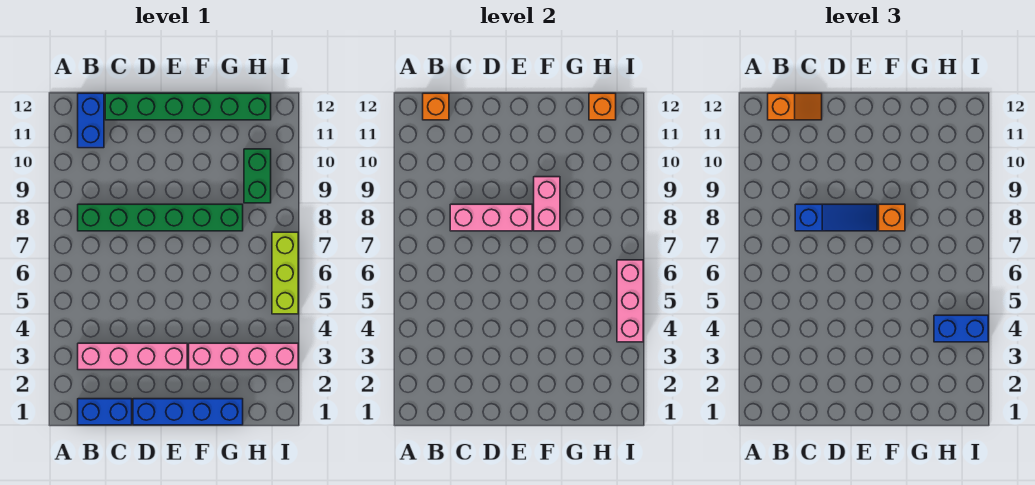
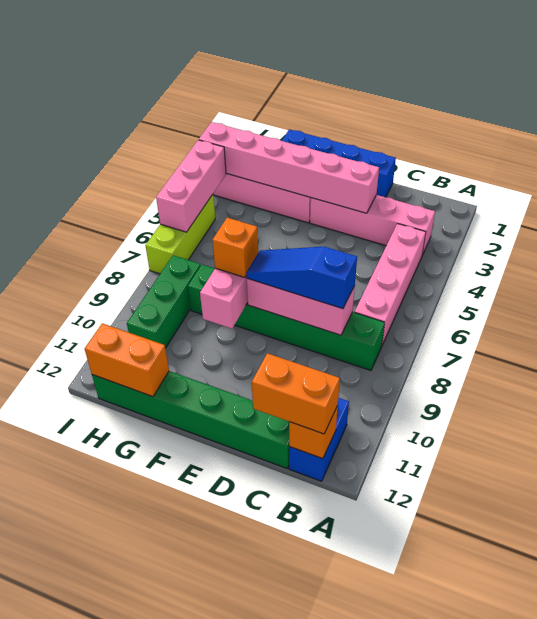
blue brick B1:C1 level 1 -> none
none -> pink brick B4:B7 level 1
orange slope B12:C12 level 3 top B -> orange brick B12:C12 level 3
none -> pink brick D3:I3 level 2
blue brick H4:I4 level 3 -> none
green brick H9:H10 level 1 -> green brick H8:H10 level 1
orange brick H12 level 2 -> orange brick G12:H12 level 2

